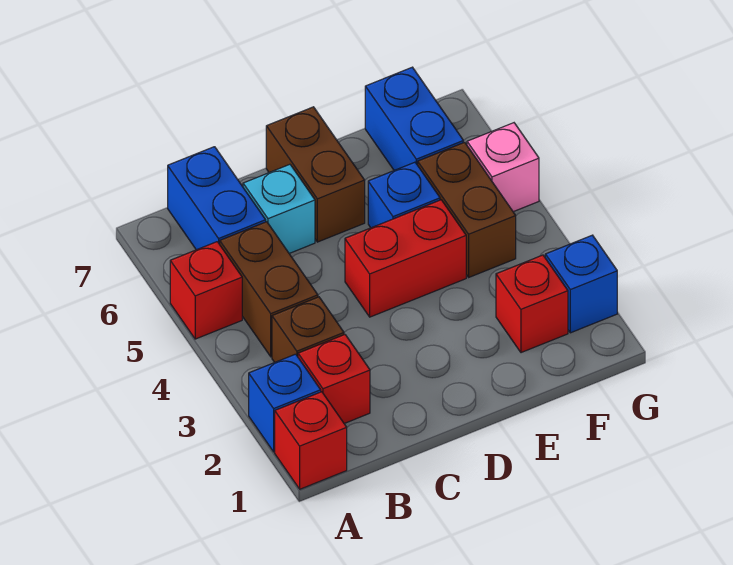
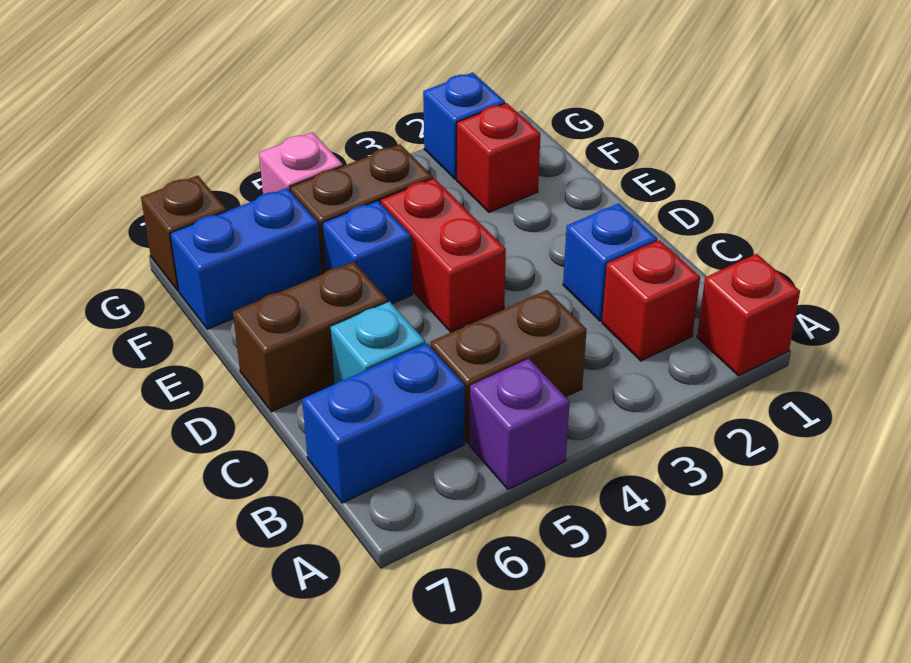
blue brick A2 level 1 -> blue brick C2 level 1
red brick A5 level 1 -> purple brick A5 level 1
brown brick B3 level 1 -> brown brick G7 level 1

